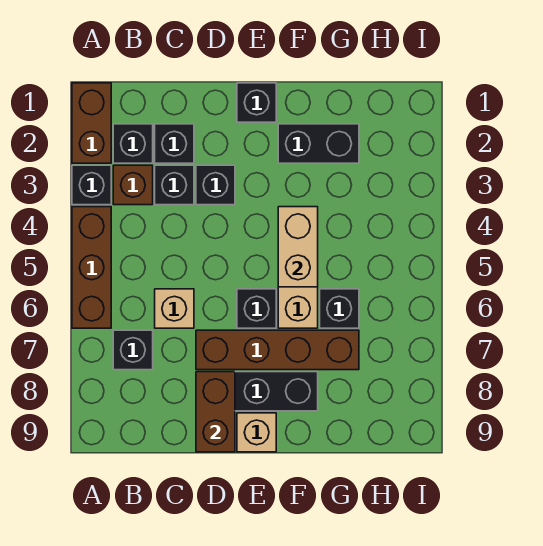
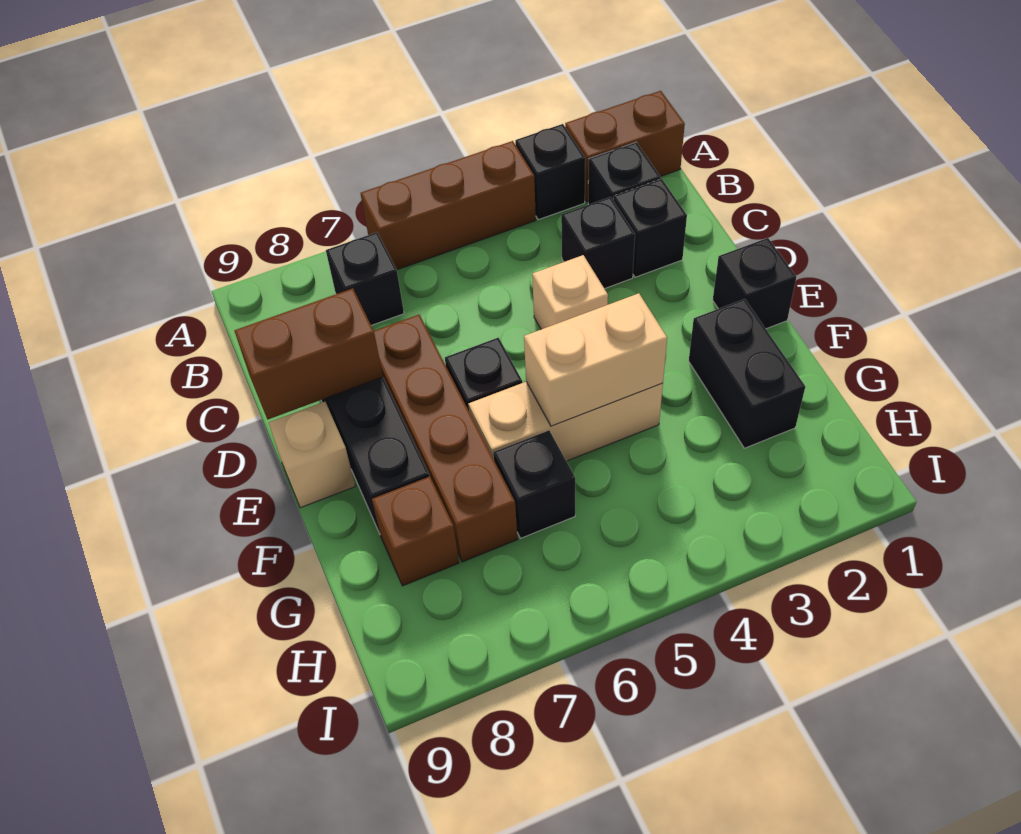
brown brick B3 level 1 -> brown brick G8 level 1
tan brick C6 level 1 -> tan brick D4 level 1
black brick D3 level 1 -> none

